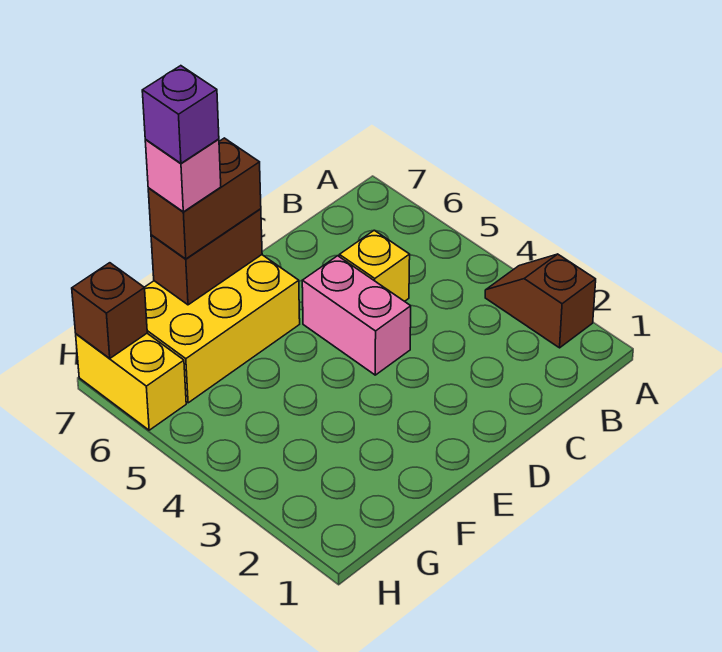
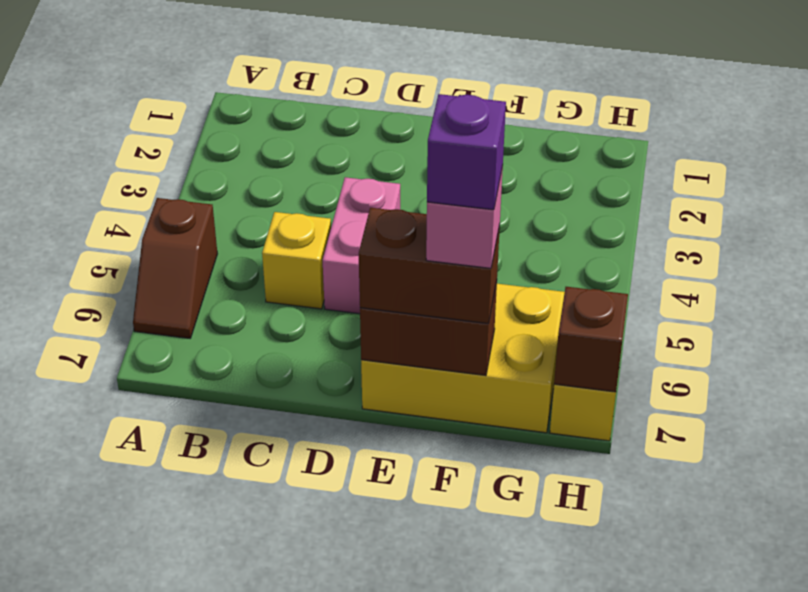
brown slope A2:A3 level 1 top 2 -> brown slope A5:A6 level 1 top 5

